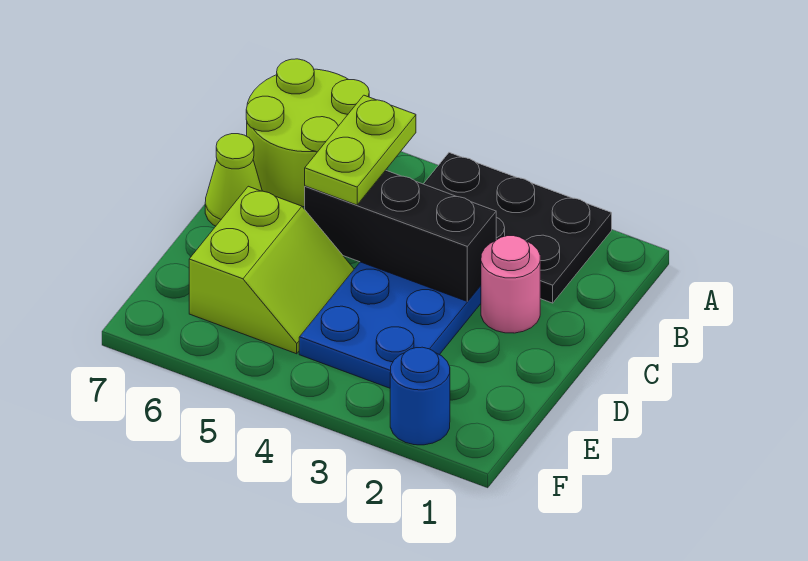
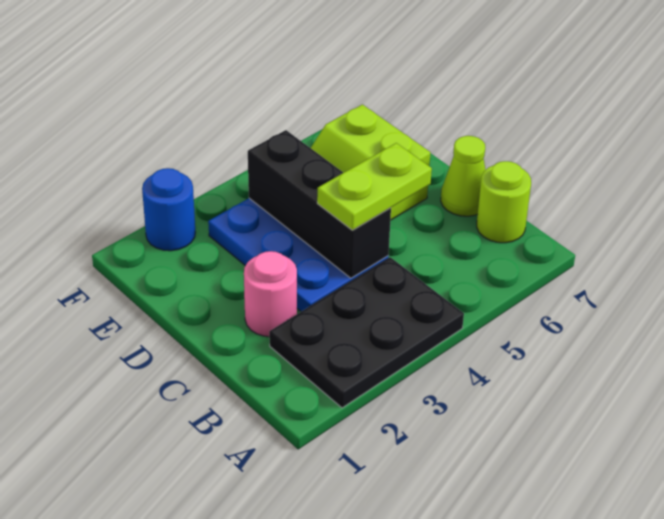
lime round brick A6:B7 level 1 -> lime round brick B7 level 1
lime plate B5:C5 level 3 -> lime plate C4:C5 level 3
black brick C3:C5 level 2 -> black brick C4:E4 level 2

